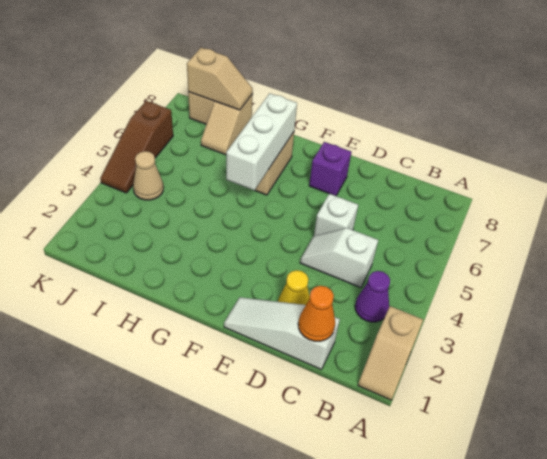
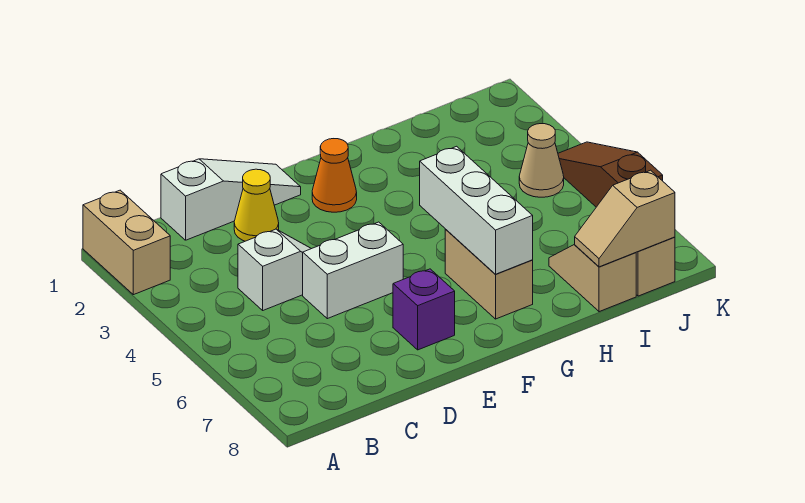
tan slope A1:A2 level 1 top 2 -> tan brick A1:A2 level 1
purple cone B3 level 1 -> none
orange cone C1 level 2 -> orange cone F2 level 1
white brick D5 level 1 -> white brick D5:E5 level 1

